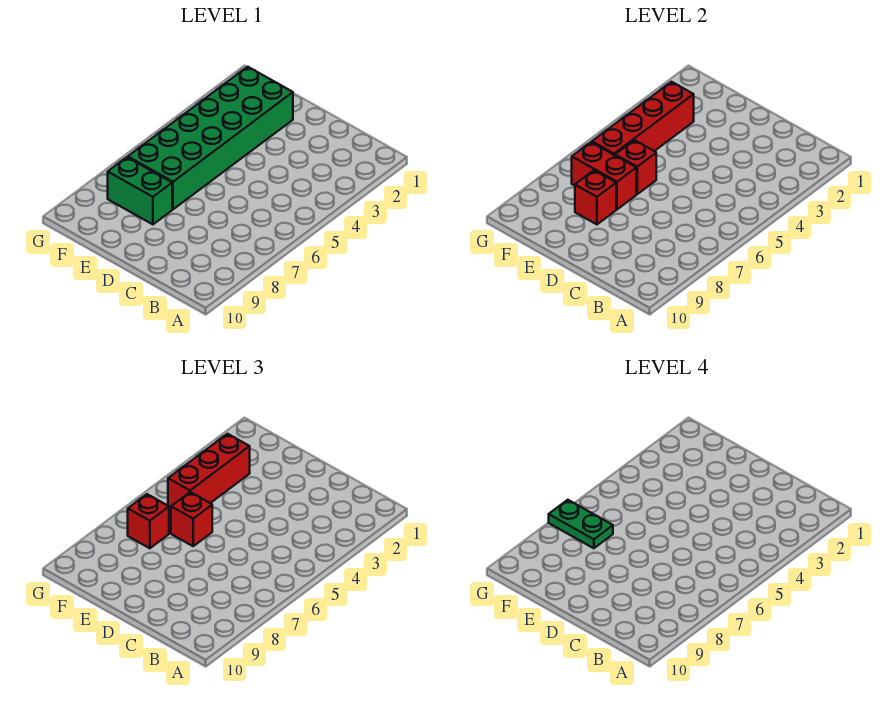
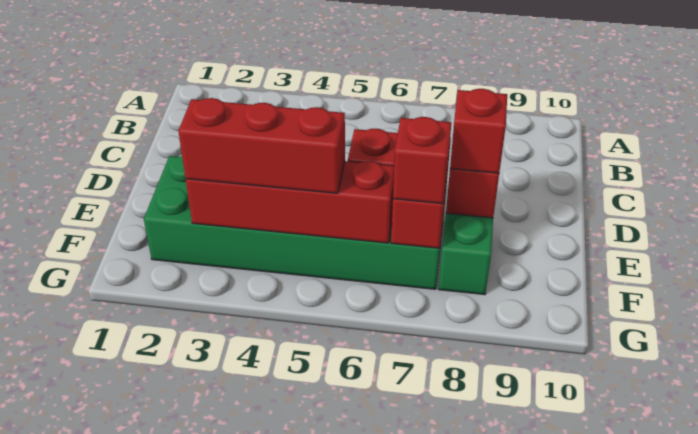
red brick E6 level 3 -> red brick E8 level 3
green plate F7:G7 level 4 -> none

